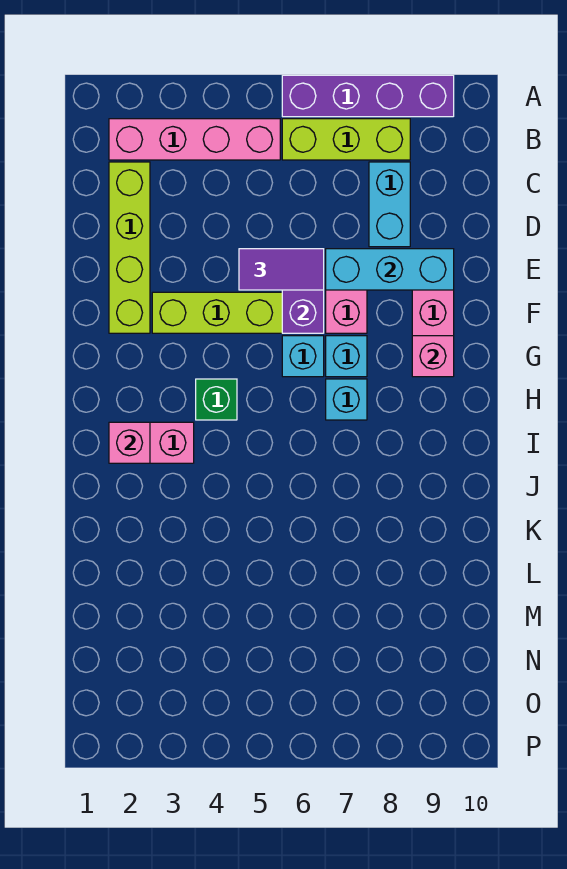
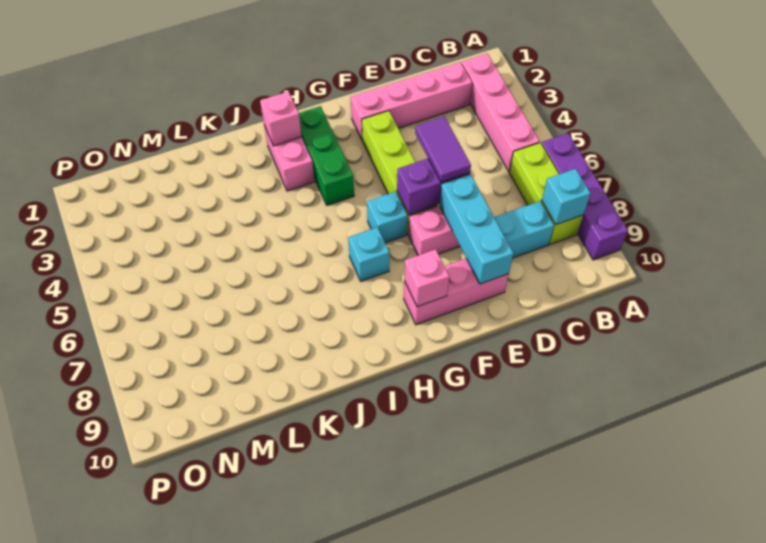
lime brick C2:F2 level 1 -> pink brick C2:F2 level 1
cyan brick G7 level 1 -> cyan brick B8 level 2
green brick H4 level 1 -> green brick H2:H4 level 1

